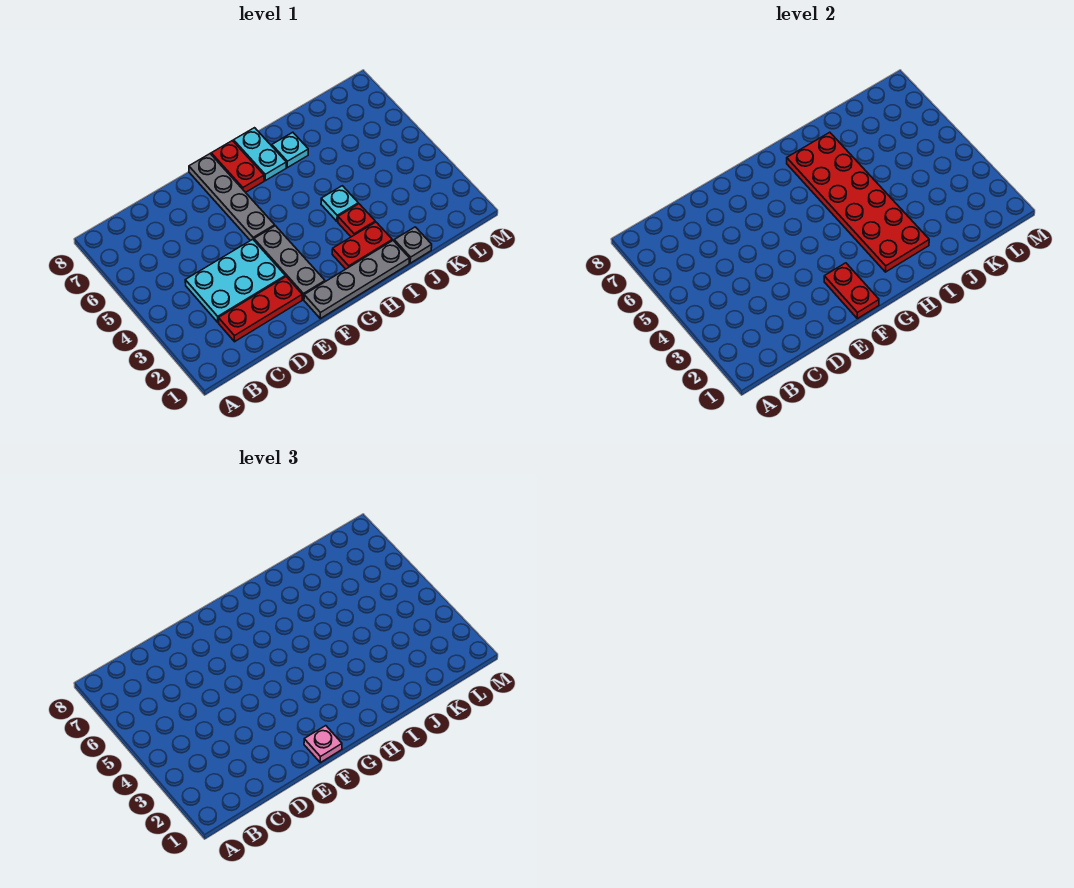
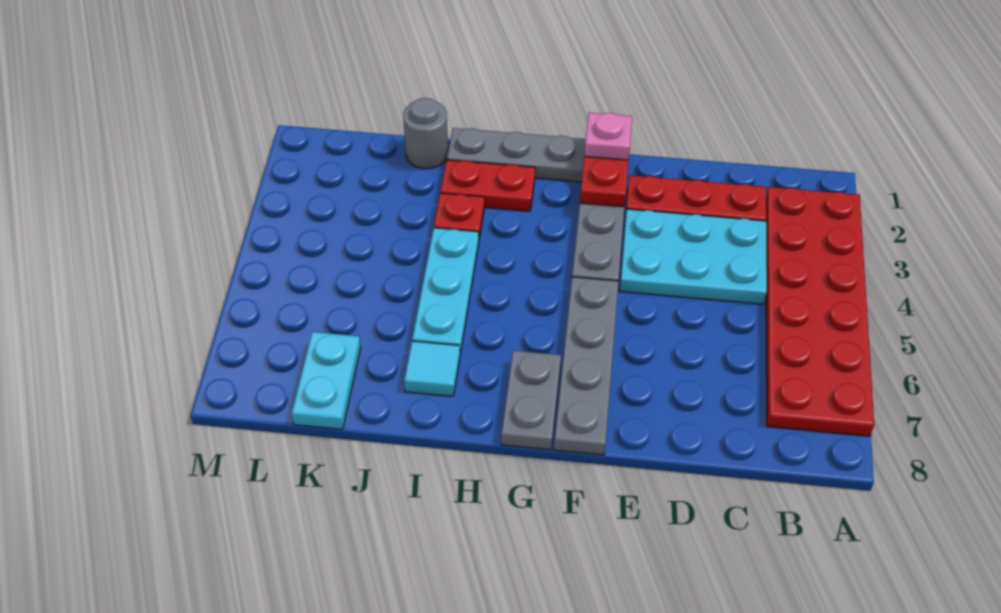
red plate G7:G8 level 1 -> grey plate G7:G8 level 1
red plate H2:I7 level 2 -> red plate A2:B7 level 1
cyan plate H7:H8 level 1 -> cyan plate K7:K8 level 1
cyan plate I4 level 1 -> cyan plate I4:I6 level 1
cyan plate I7 level 1 -> cyan tile I7 level 1
grey plate J1 level 1 -> grey round brick J1 level 1

